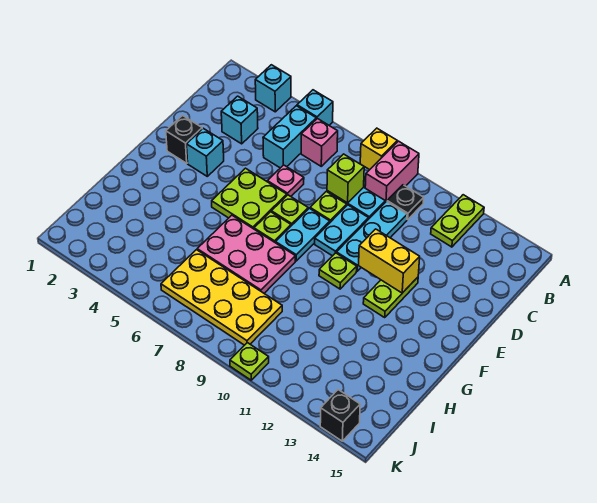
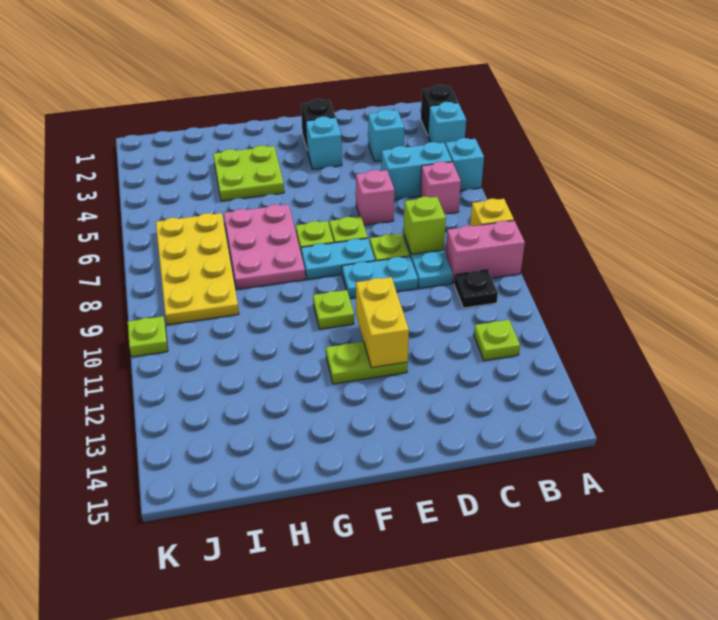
lime plate A12:B12 level 1 -> lime plate B12 level 1
cyan plate C10:E10 level 1 -> none
pink plate D6 level 1 -> pink brick D6 level 1
lime plate E5:F6 level 1 -> lime plate G3:H4 level 1
black brick K14 level 1 -> black brick A2 level 1

